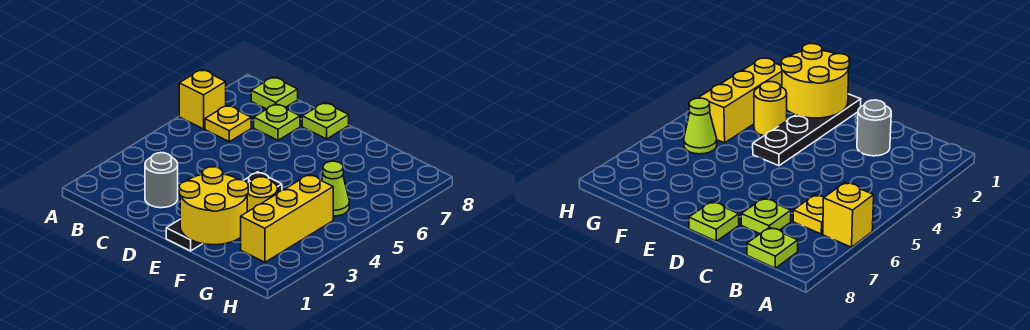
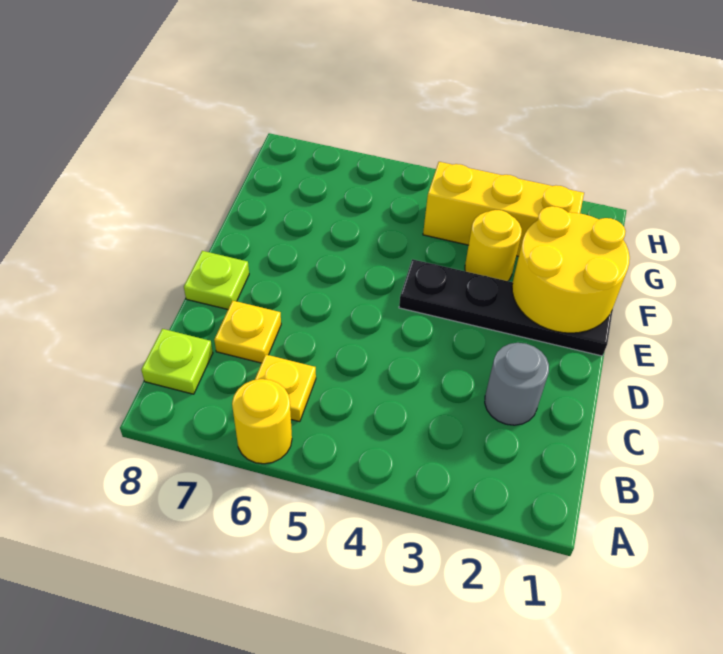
yellow brick A6 level 1 -> yellow round brick A6 level 1
lime plate C7 level 1 -> yellow plate C7 level 1
lime cone G5 level 1 -> none

